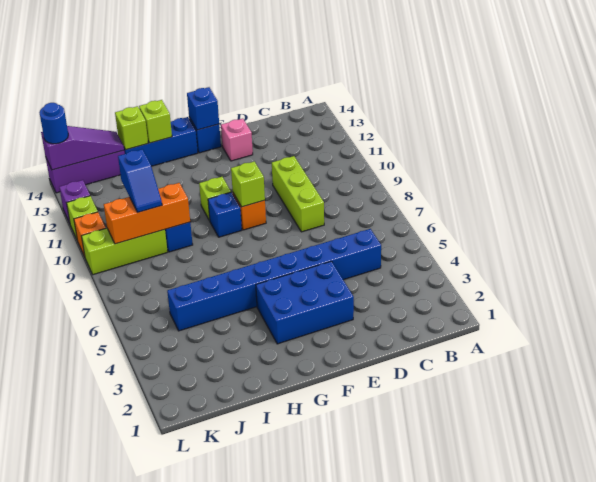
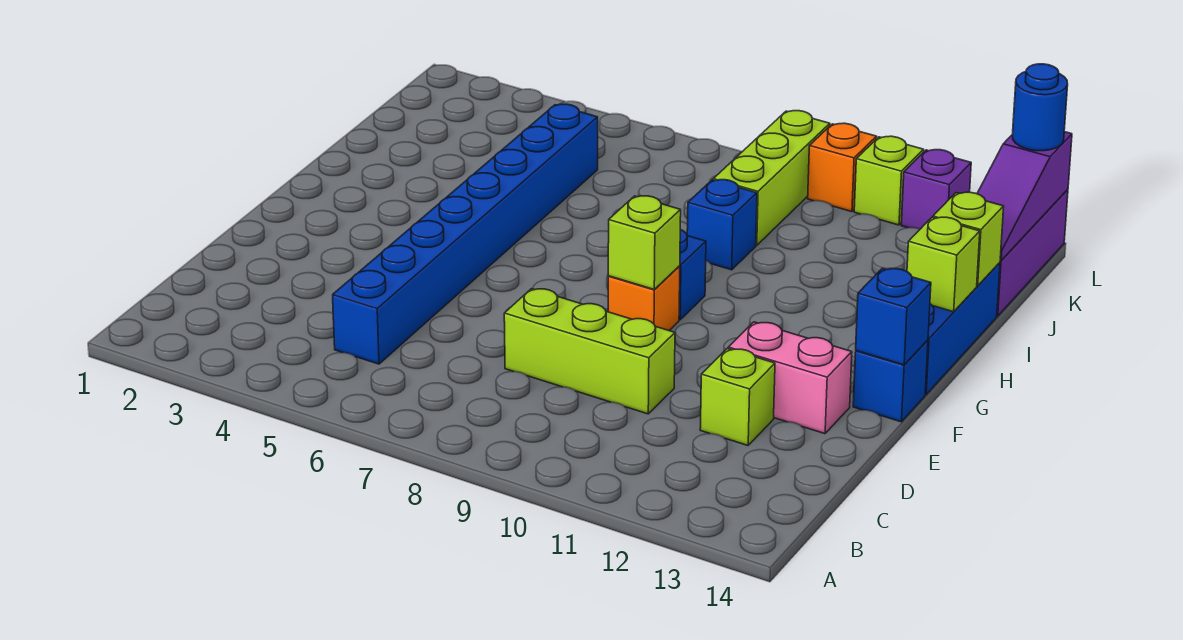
blue brick E3:G4 level 1 -> none
pink brick E13 level 1 -> pink brick E12:E13 level 1
lime brick G10 level 1 -> lime brick D12 level 1
orange brick I9:K9 level 2 -> none
blue slope J9:J10 level 3 top 10 -> none

